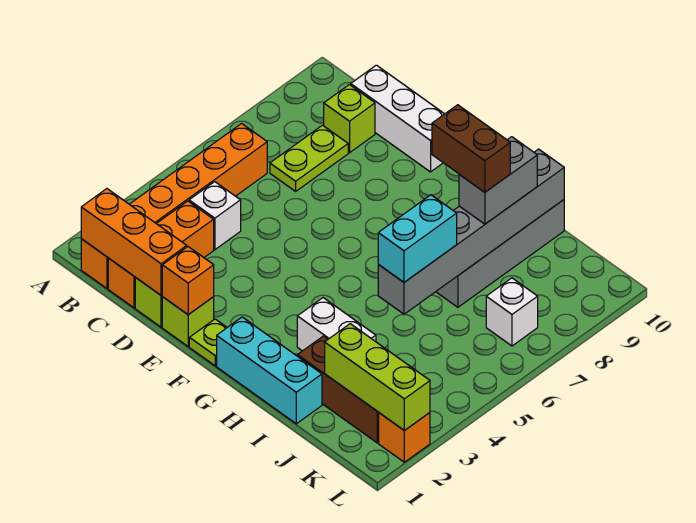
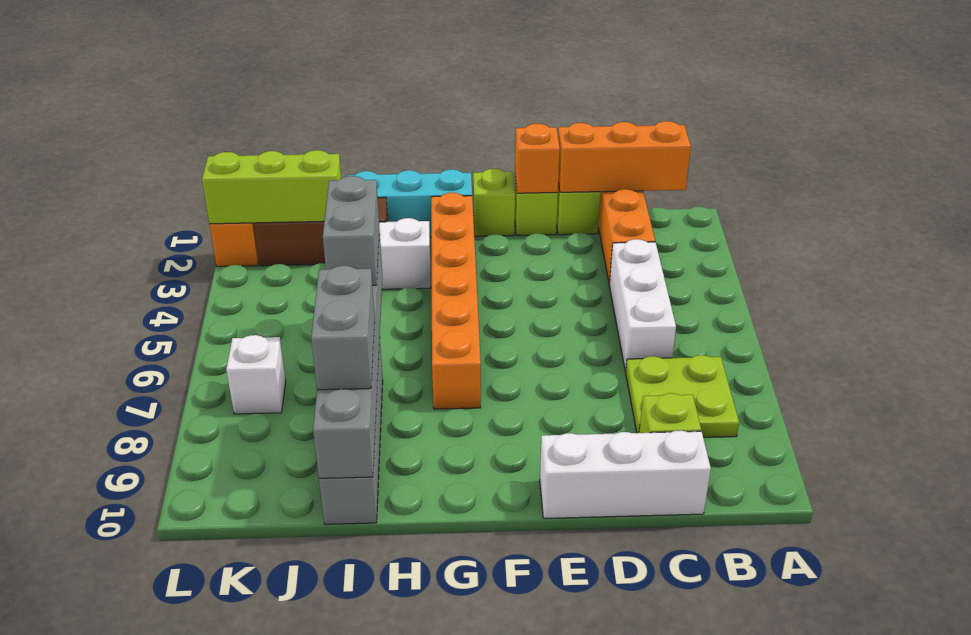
orange brick B1:B6 level 1 -> orange brick G2:G7 level 1
white brick C4 level 1 -> white brick C4:C6 level 1
lime plate C7:C8 level 1 -> lime plate B7:C8 level 1
lime plate F1 level 1 -> lime brick F1 level 1
brown brick H8:I8 level 4 -> none
cyan brick I5:I6 level 3 -> grey brick I5:I6 level 3

